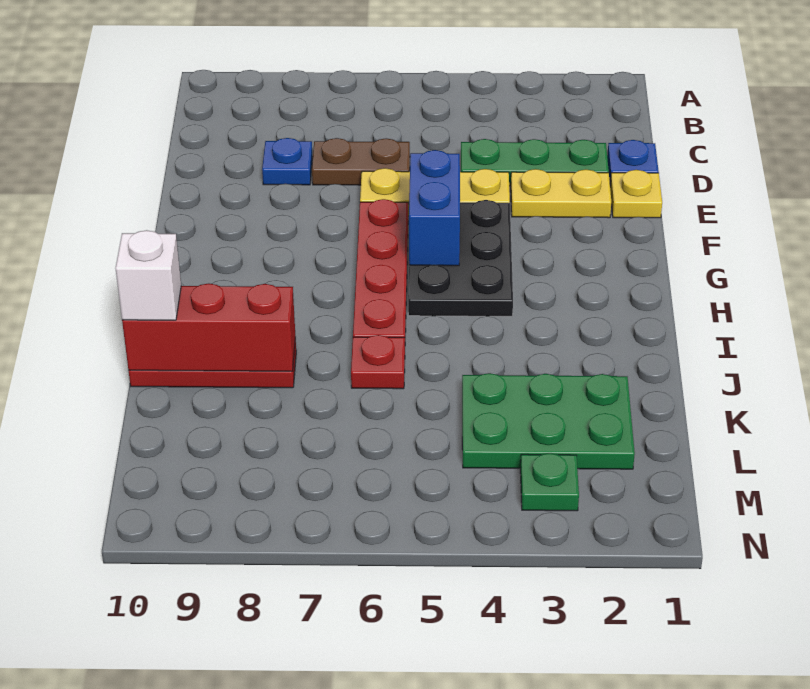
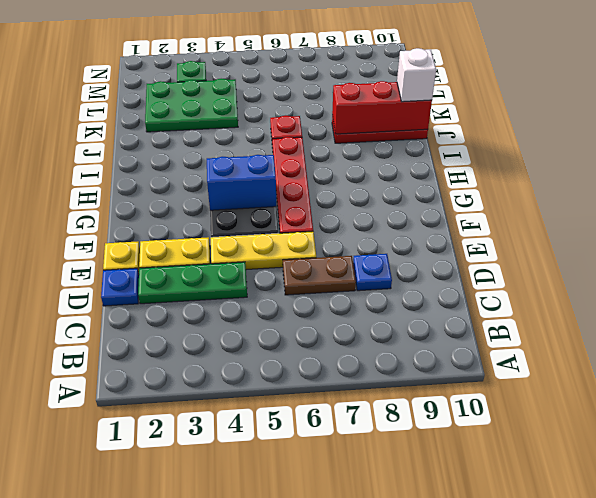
blue brick F5:G5 level 2 -> blue brick G4:G5 level 2

